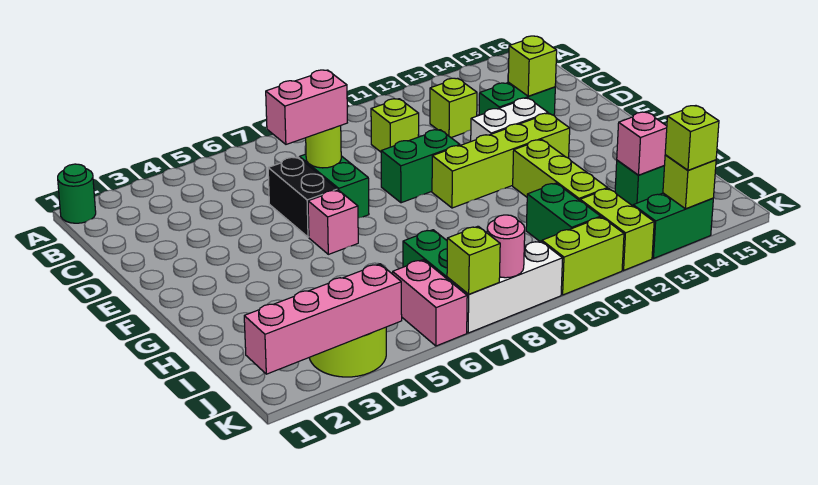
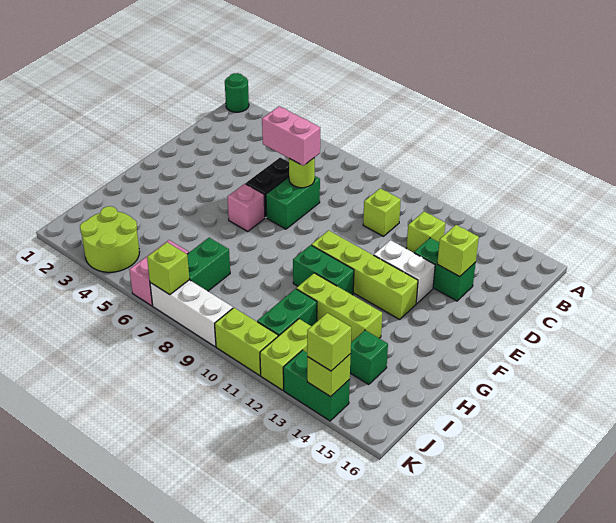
green brick E9:E10 level 1 -> green brick G10:G11 level 1
lime brick G12:I12 level 1 -> lime brick H11:H13 level 1
pink brick I14 level 2 -> none
pink brick K1:K4 level 2 -> none
pink round brick K8 level 2 -> none

